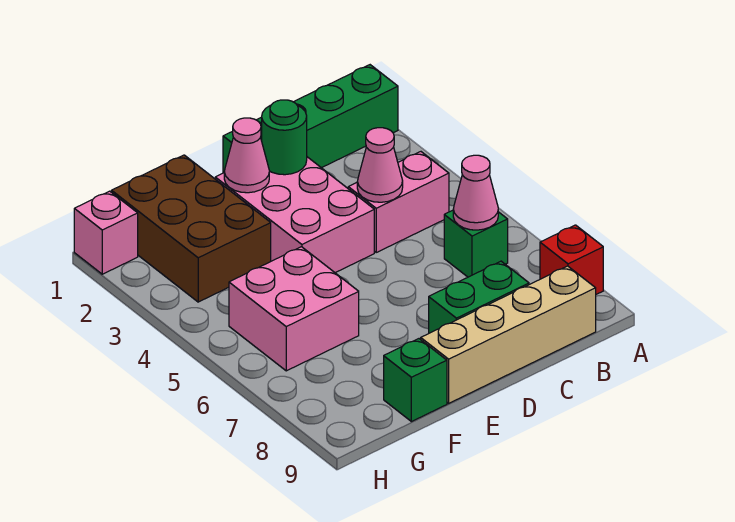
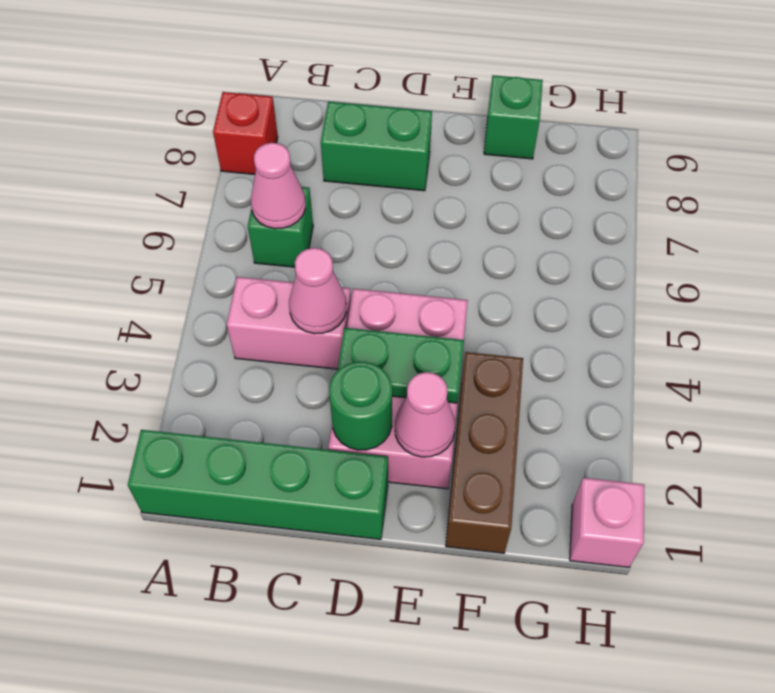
tan brick B9:E9 level 1 -> none
none -> green plate D3:E3 level 2
brown brick F1:G3 level 1 -> brown brick F1:F3 level 1
pink brick F5:G6 level 1 -> none

